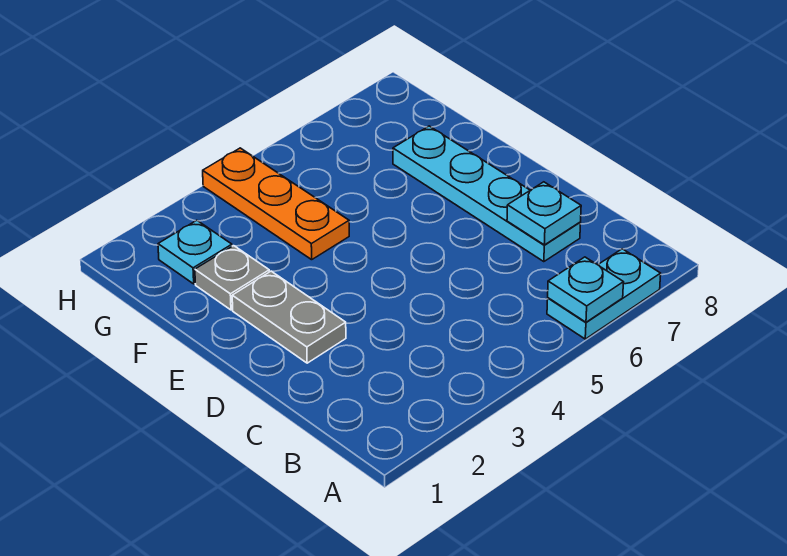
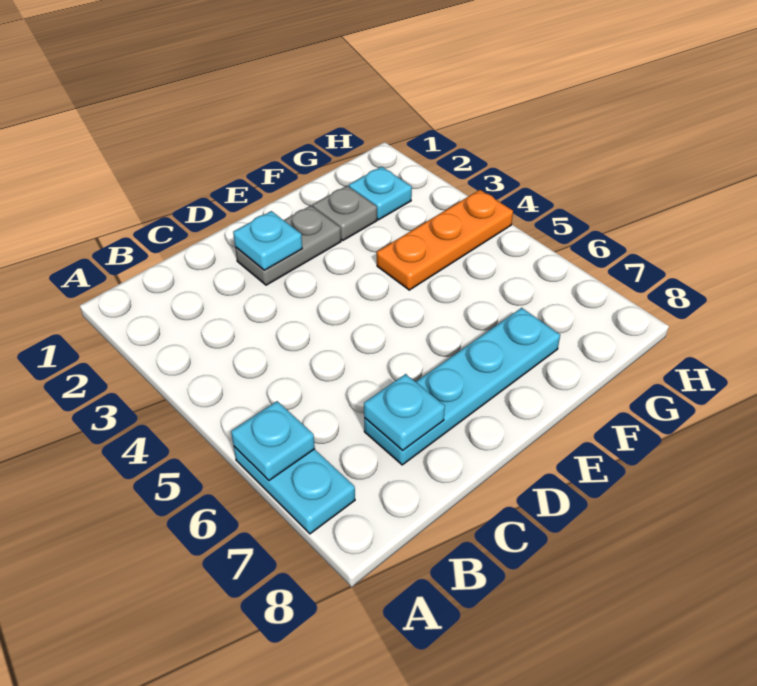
none -> cyan plate D2 level 2

